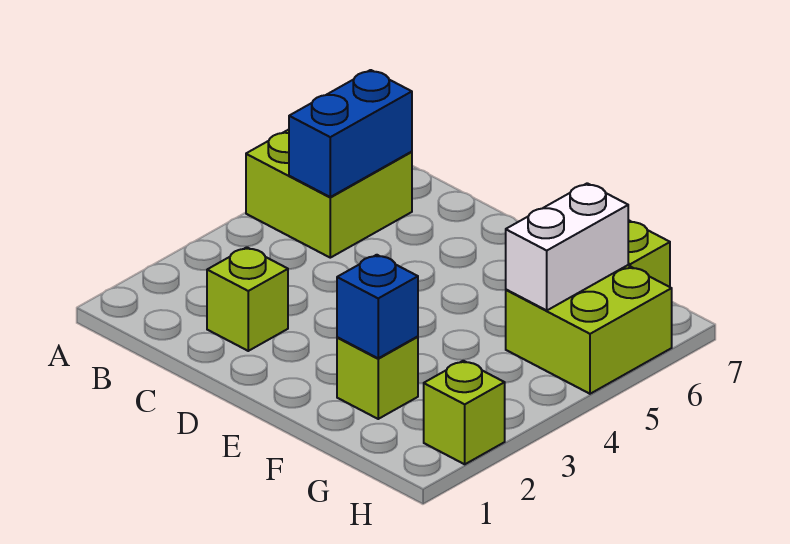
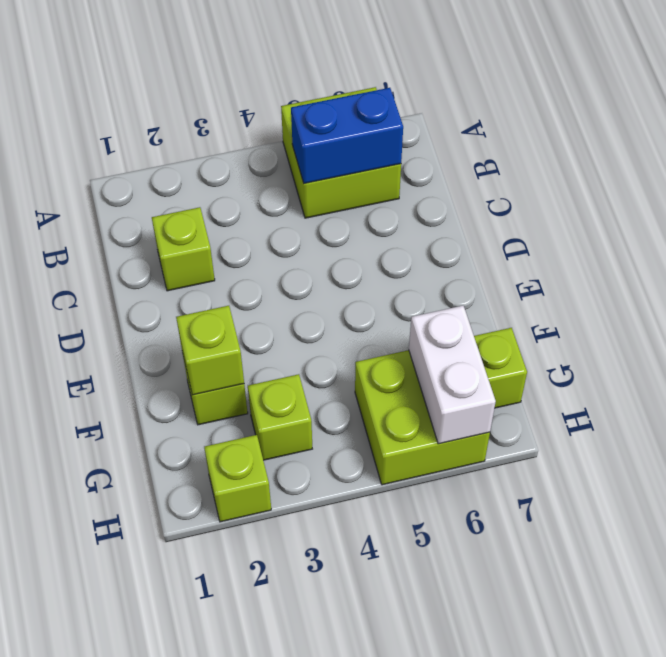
blue brick F2 level 2 -> lime brick F2 level 2
none -> lime brick G3 level 1
white brick G5:G6 level 2 -> white brick G6:H6 level 2

